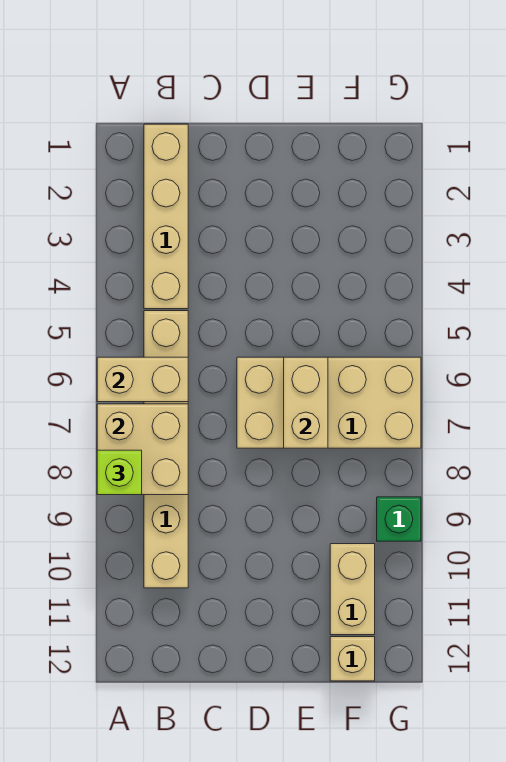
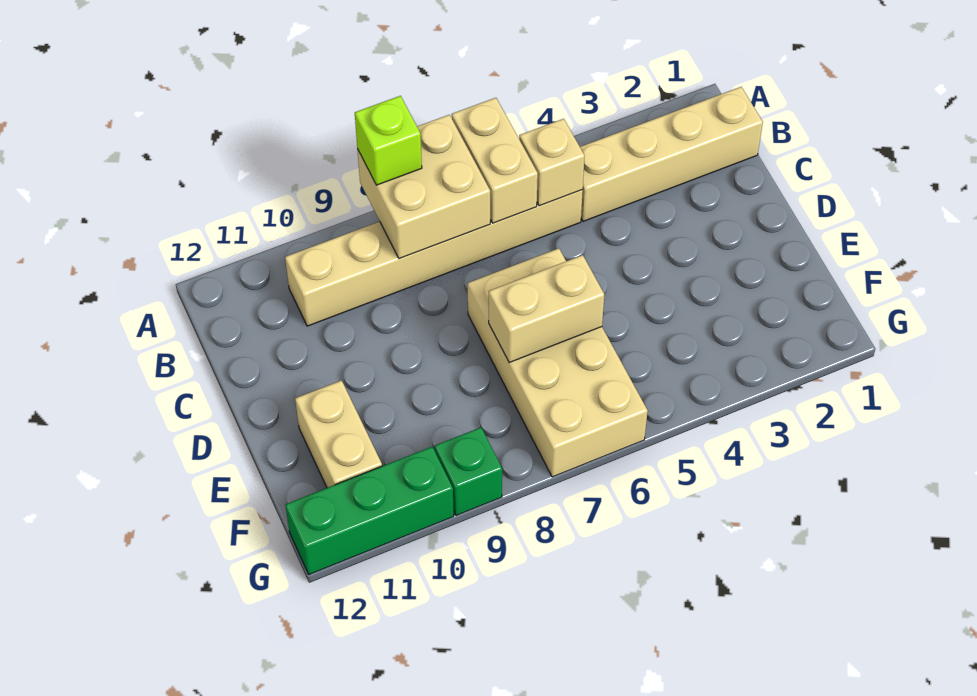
tan brick F10:F11 level 1 -> tan brick E11:F11 level 1
tan brick F12 level 1 -> tan brick B5 level 2
none -> green brick G10:G12 level 1

